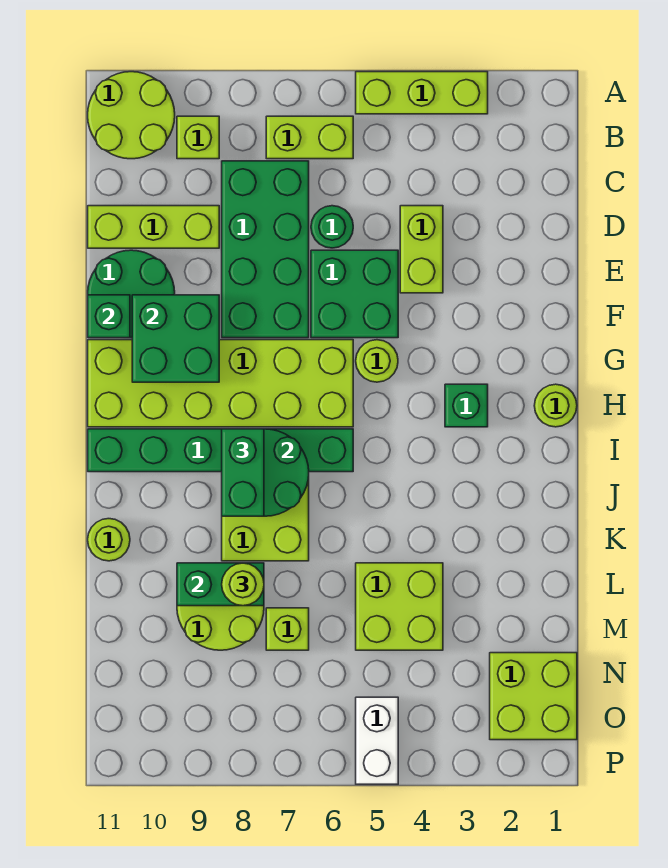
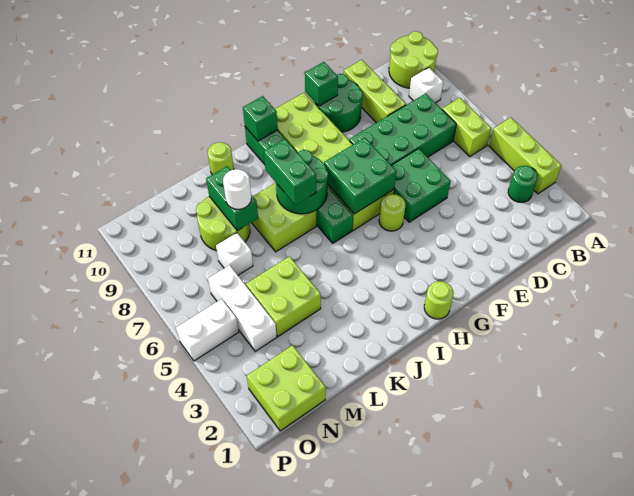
lime brick B9 level 1 -> white brick B9 level 1
lime brick D4:E4 level 1 -> none
green round brick D6 level 1 -> green round brick B3 level 1
green brick F9:G10 level 2 -> green brick G6:H7 level 2
green brick H3 level 1 -> green brick I11 level 2
green brick I8:J8 level 3 -> green brick J7:J8 level 3
lime round brick L8 level 3 -> white round brick L8 level 3
lime brick M7 level 1 -> white brick M7 level 1
none -> white brick N4:N6 level 1

